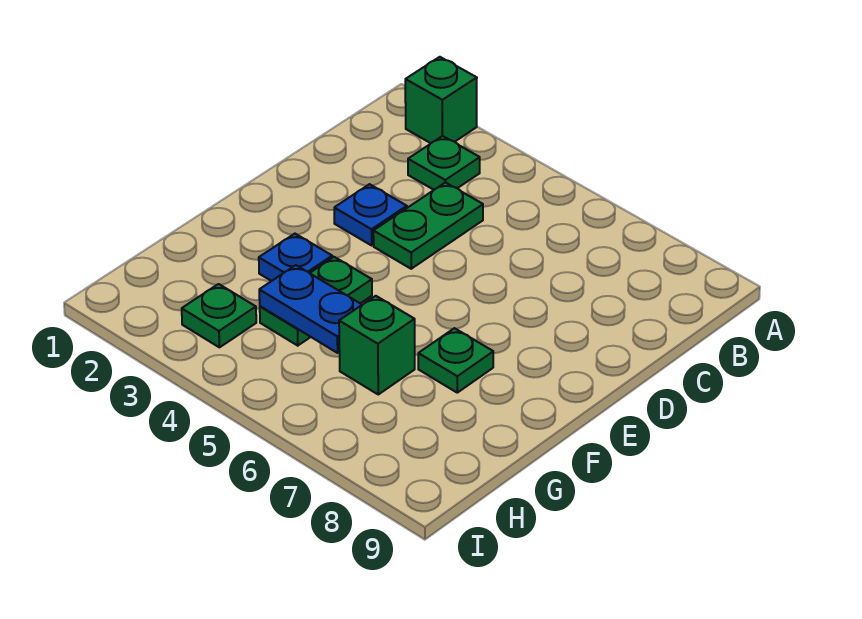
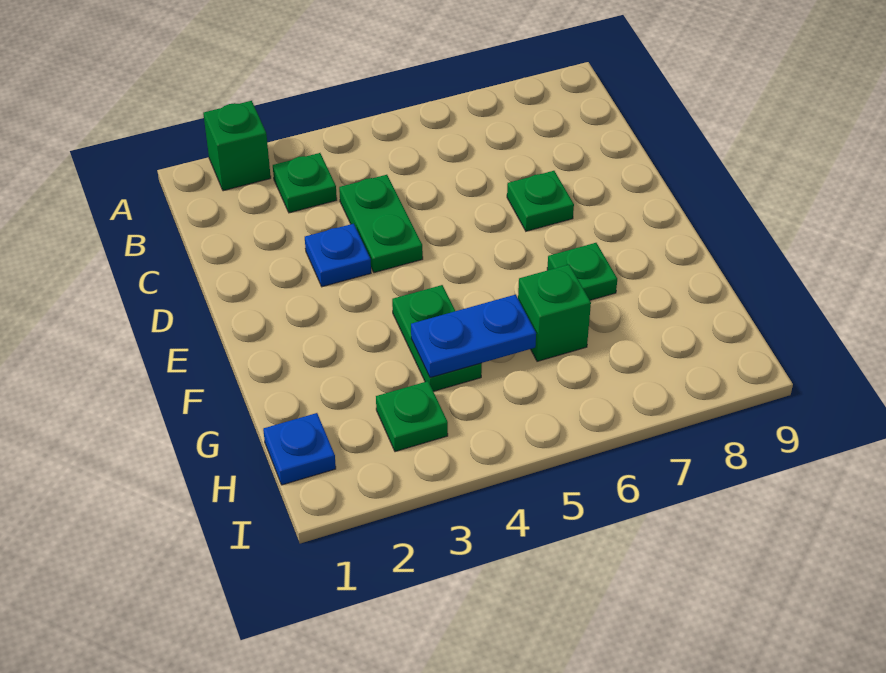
none -> green plate D7 level 1
blue plate F3 level 1 -> blue plate H1 level 1

